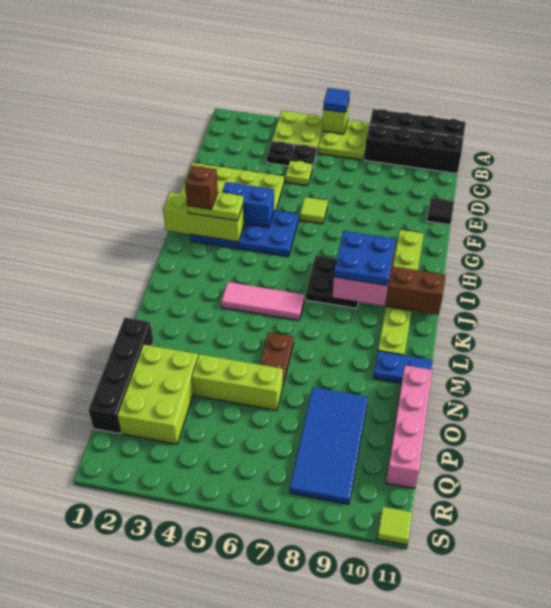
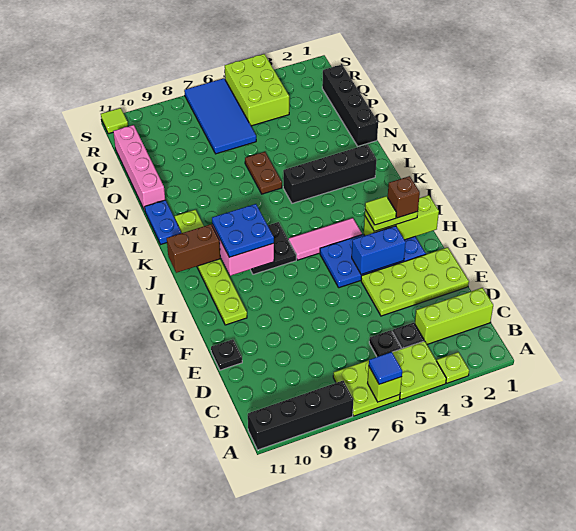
black brick B8:B11 level 1 -> black brick L2:L5 level 1
lime plate D5 level 1 -> lime plate A3 level 1
black tile E11 level 1 -> black plate E11 level 1
lime tile F6 level 1 -> lime tile H3 level 4
pink tile K4:K6 level 1 -> pink tile I4:I6 level 1
blue plate M10:M11 level 1 -> blue plate L11:M11 level 1
lime brick O2:Q3 level 1 -> lime brick Q4:S5 level 1
lime brick O4:O6 level 1 -> lime brick C1:C3 level 1
blue tile O8:R9 level 1 -> blue tile P6:S7 level 1

